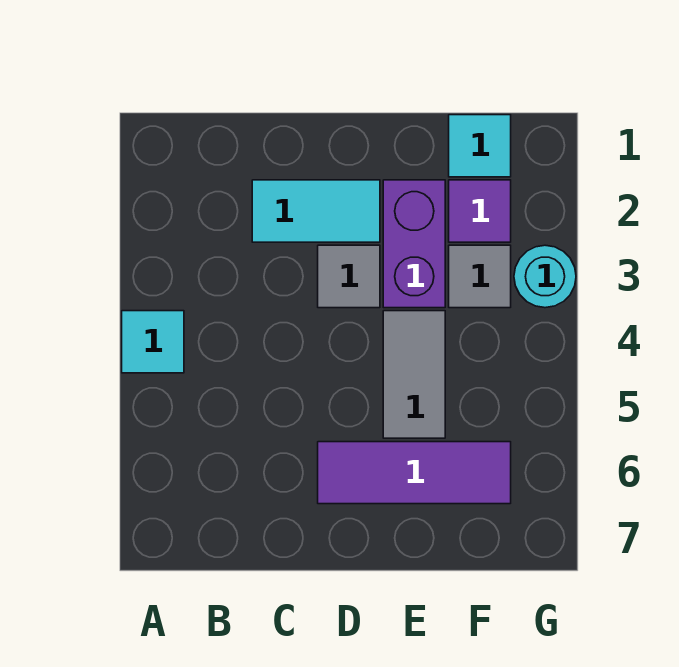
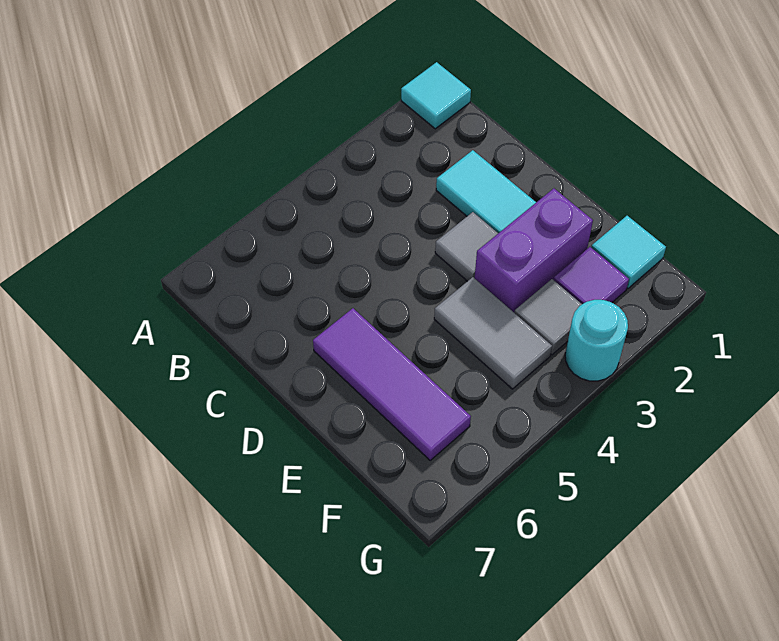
cyan tile A4 level 1 -> cyan tile A1 level 1
grey tile E4:E5 level 1 -> grey tile E4:F4 level 1

